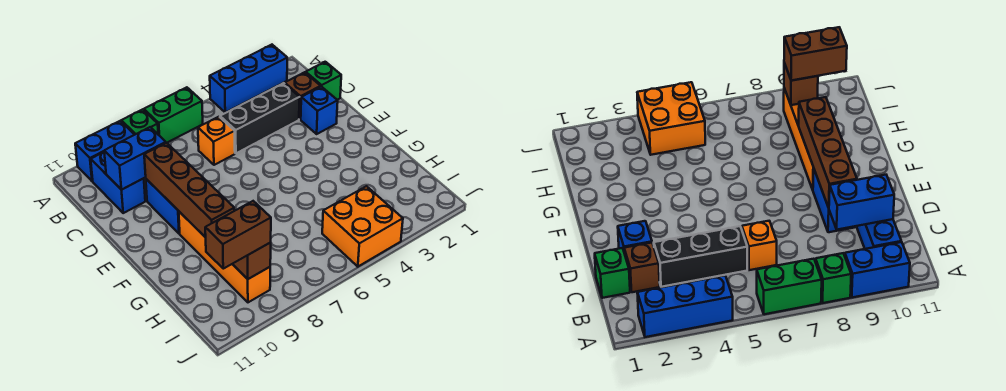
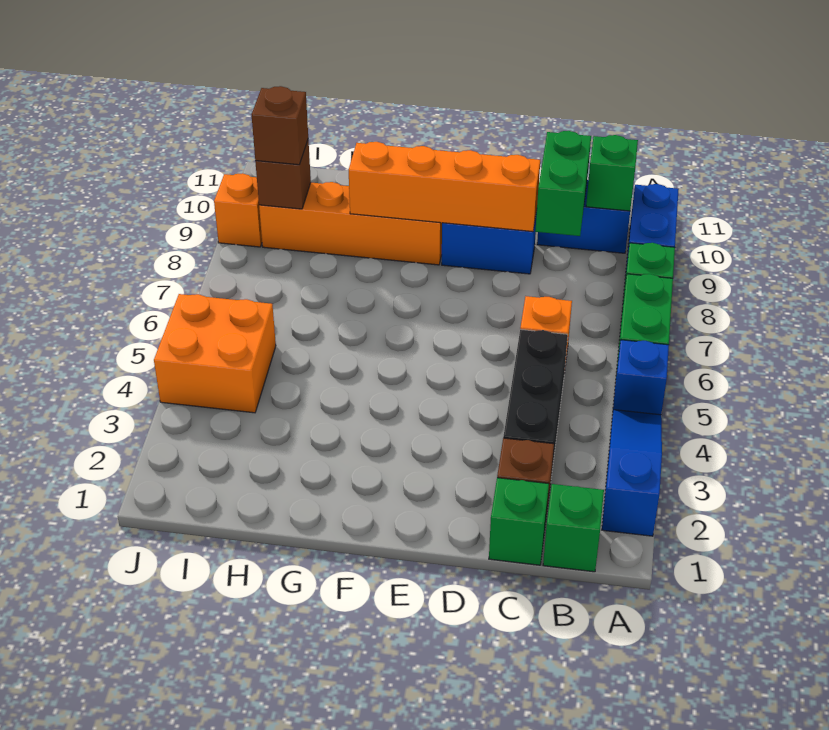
blue brick A2:A4 level 1 -> blue slope A2:A4 level 1 top 2
none -> green brick B1 level 1
none -> green brick B10 level 2
blue brick C9:C10 level 2 -> green brick C9:C10 level 2
blue brick D2 level 1 -> blue brick A5 level 1
brown brick D9:G9 level 2 -> orange brick D9:G9 level 2
brown brick I9:I10 level 3 -> brown brick I9 level 3
none -> orange brick J9 level 1

